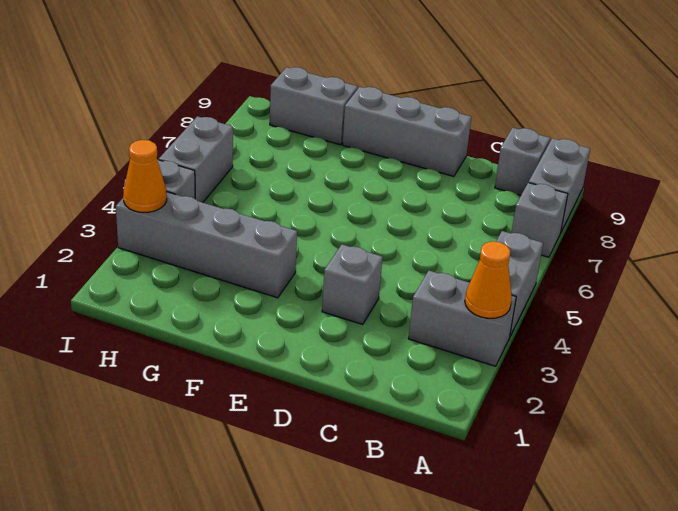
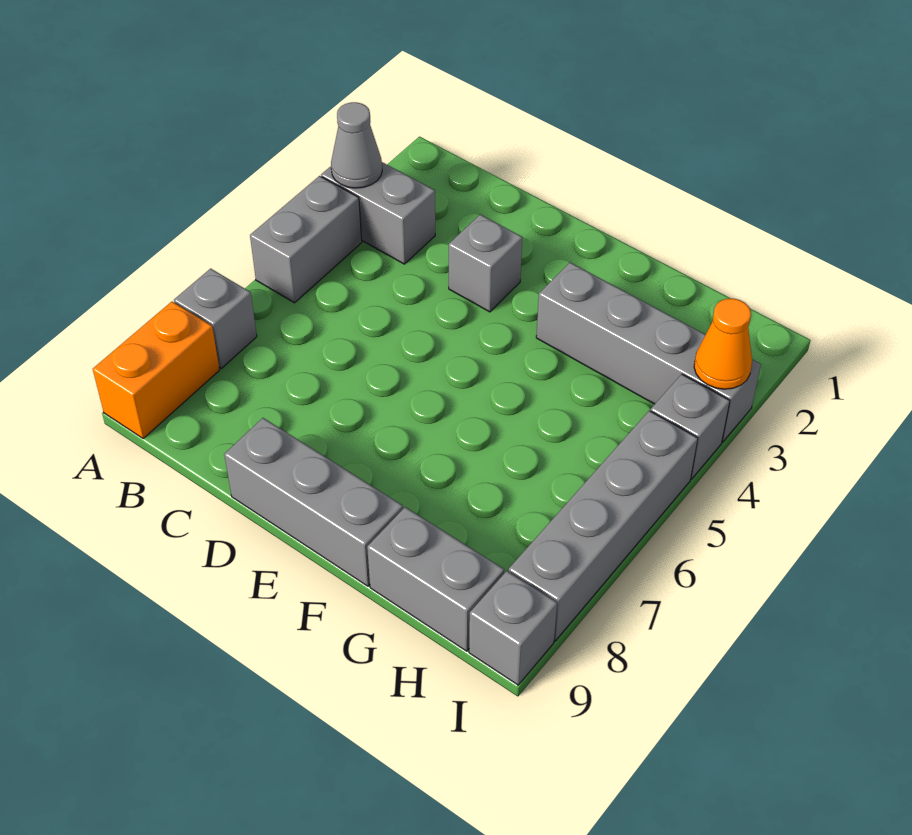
orange cone A3 level 2 -> grey cone A3 level 2
grey brick A8:A9 level 1 -> orange brick A8:A9 level 1
grey brick B9 level 1 -> grey brick I9 level 1
grey brick I5:I6 level 1 -> grey brick I5:I8 level 1

